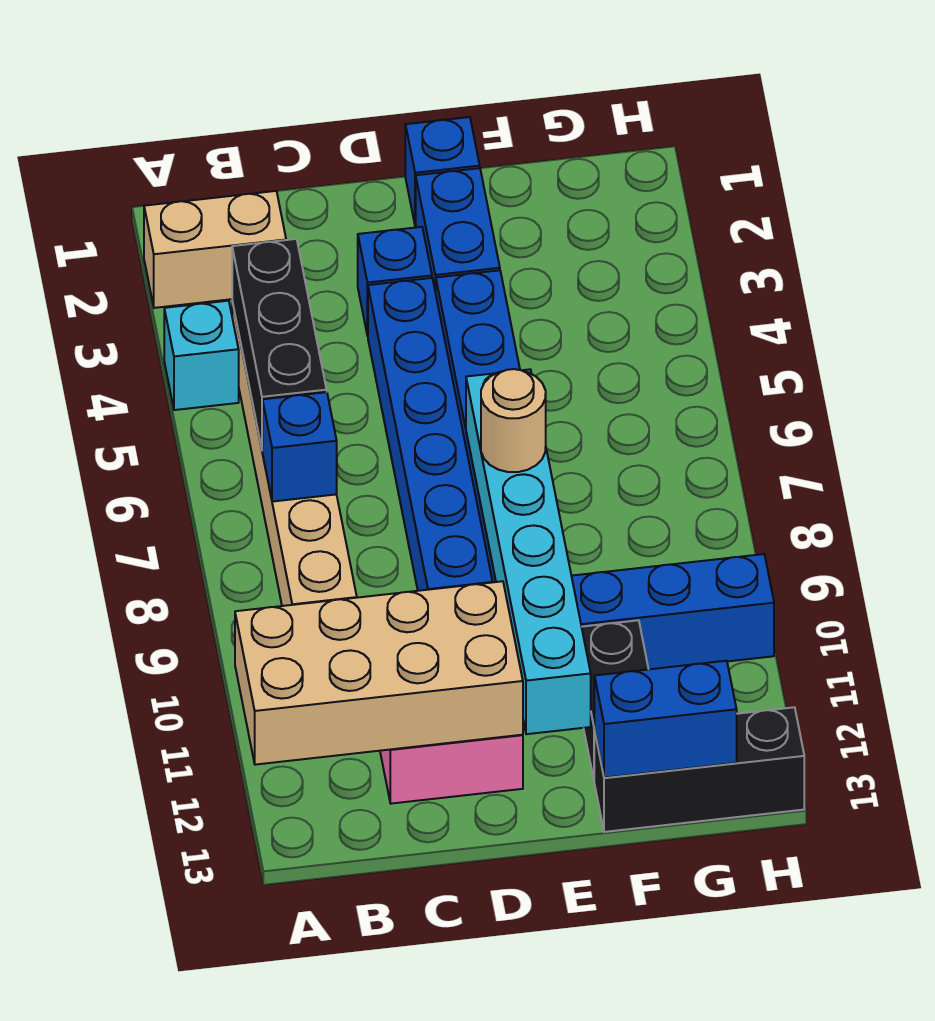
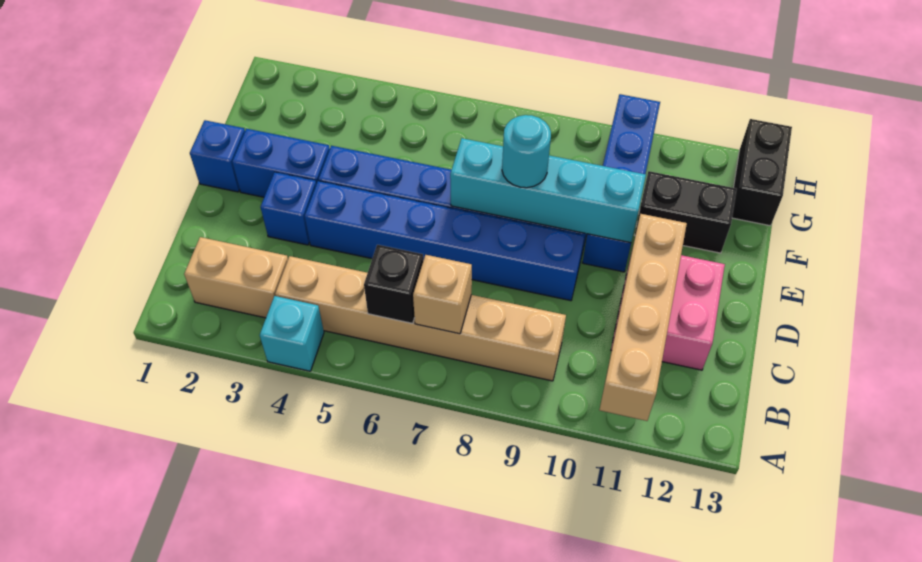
tan brick A2:B2 level 1 -> tan brick B2:B3 level 1
tan brick A11:D12 level 2 -> tan brick A11:D11 level 2
black brick B4:B6 level 2 -> black brick B6 level 2
blue brick B7 level 2 -> tan brick B7 level 2
cyan brick E7:E12 level 2 -> cyan brick E7:E10 level 2
tan round brick E8 level 3 -> cyan round brick E8 level 3
black brick F13:H13 level 1 -> black brick G13:H13 level 1
blue brick F13:G13 level 2 -> none

